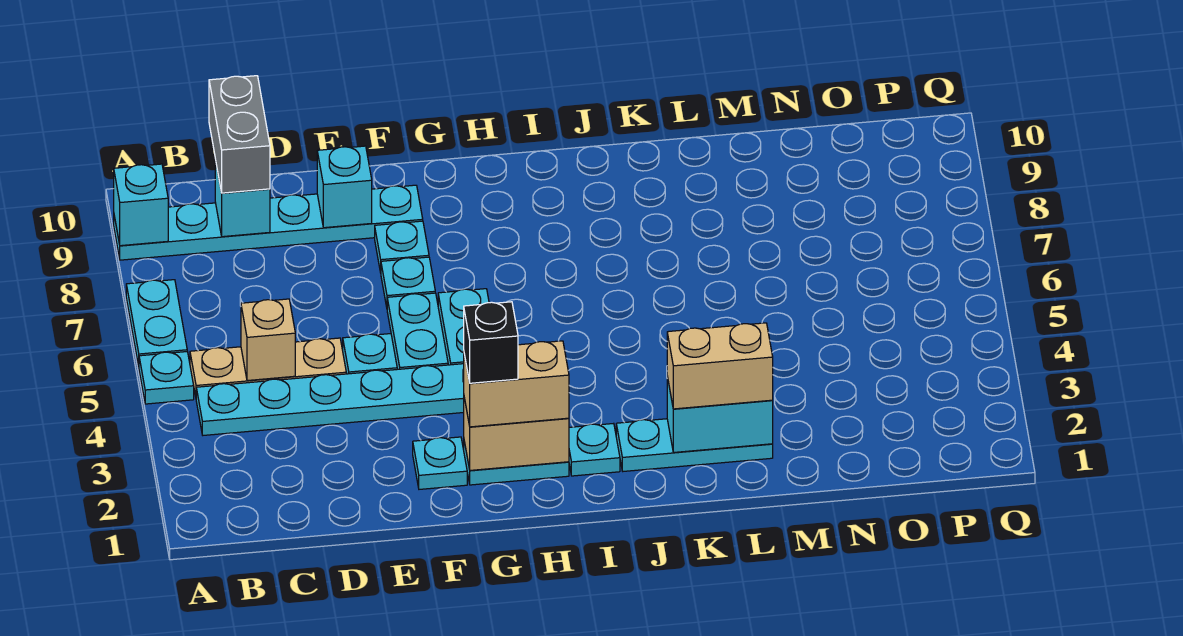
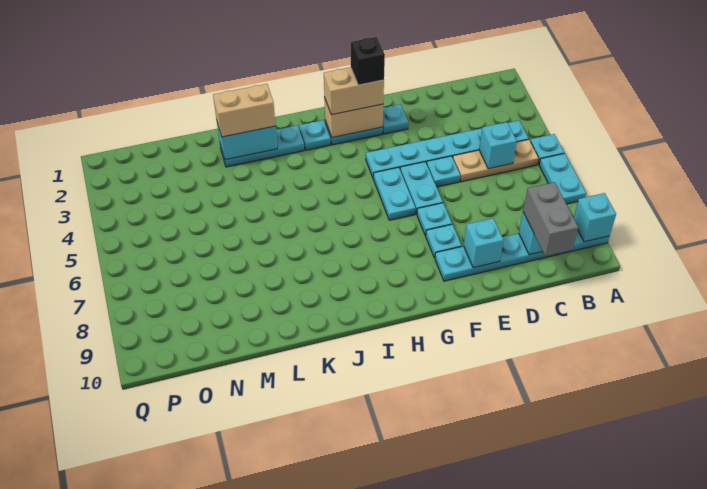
tan brick C5 level 2 -> cyan brick C5 level 2

